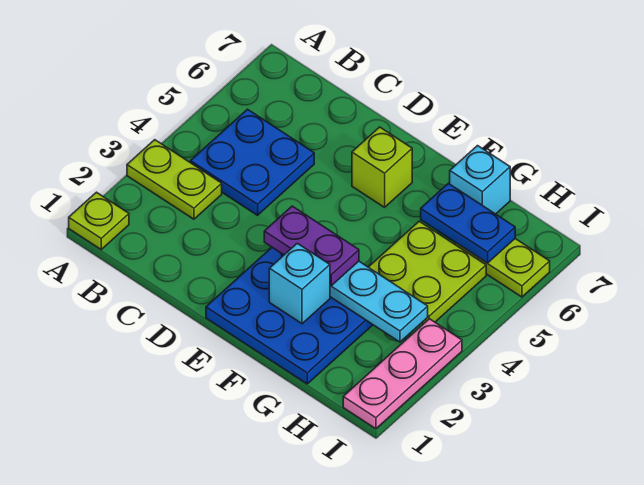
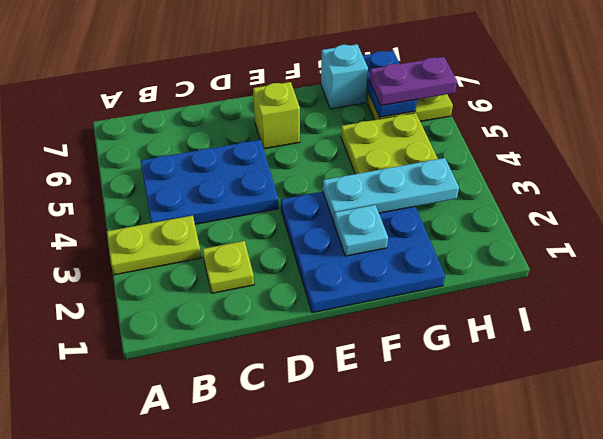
lime plate A1 level 1 -> lime plate C2 level 1
blue plate B4:C5 level 1 -> blue plate B4:D5 level 1
purple plate E3:F3 level 3 -> purple plate H6:I6 level 3
cyan brick F2 level 2 -> cyan plate F2 level 2
blue plate G6:H6 level 2 -> blue plate H6:H7 level 2
pink plate I1:I3 level 1 -> none

